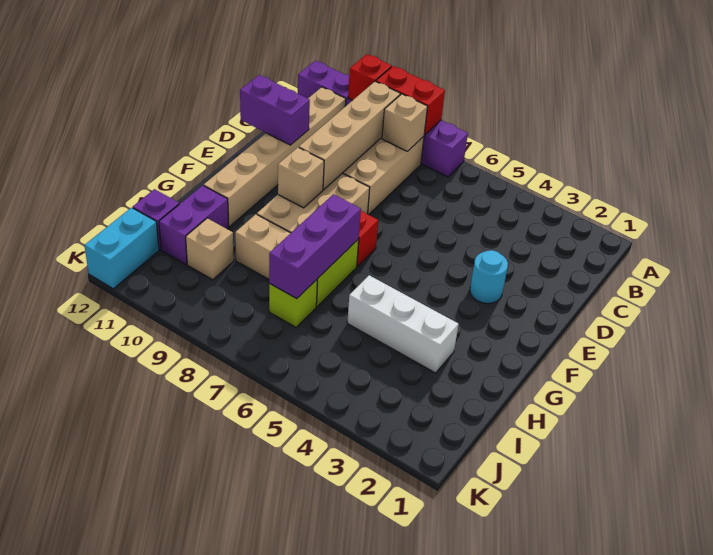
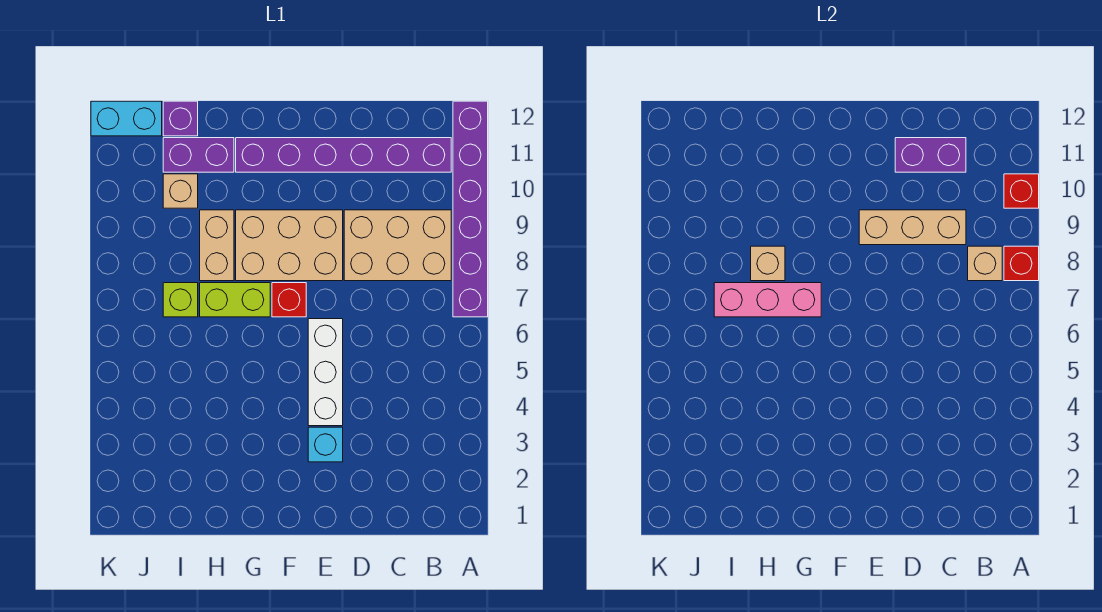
red brick A8:A9 level 2 -> red brick A8 level 2
tan brick B9:E9 level 2 -> tan brick C9:E9 level 2
tan brick B11:G11 level 1 -> purple brick B11:G11 level 1
purple brick D11:D12 level 2 -> purple brick C11:D11 level 2
cyan round brick E3 level 1 -> cyan brick E3 level 1
tan brick F9 level 2 -> tan brick H8 level 2
purple brick G7:I7 level 2 -> pink brick G7:I7 level 2
white brick H3:H5 level 1 -> white brick E4:E6 level 1

